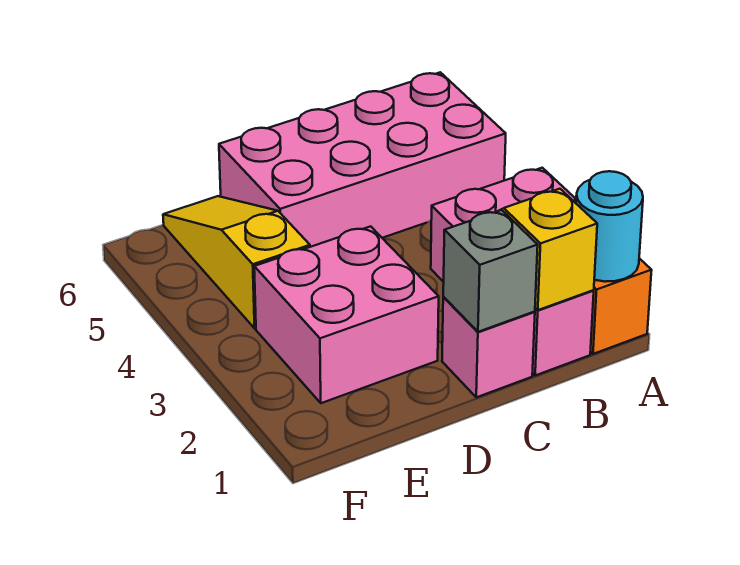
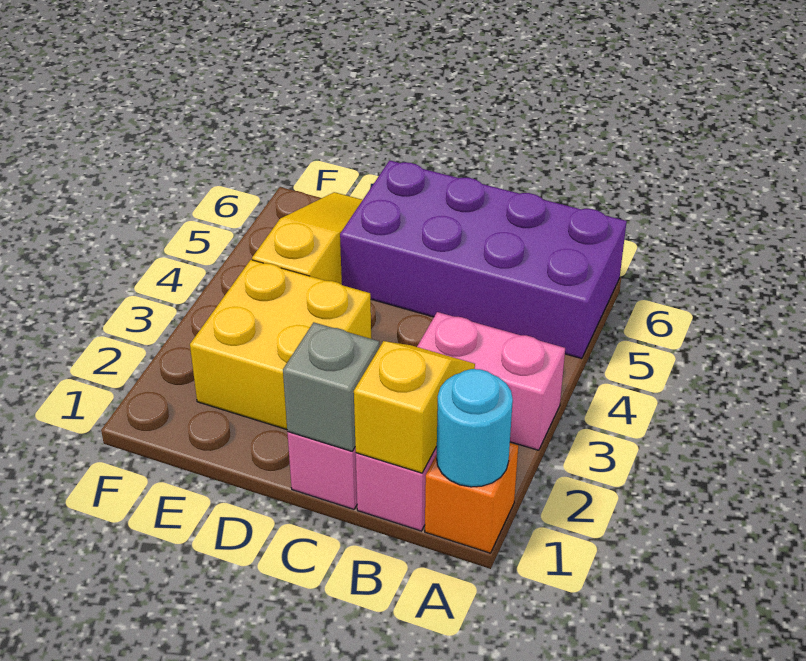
pink brick A5:D6 level 1 -> purple brick A5:D6 level 1
pink brick D2:E3 level 1 -> yellow brick D2:E3 level 1

